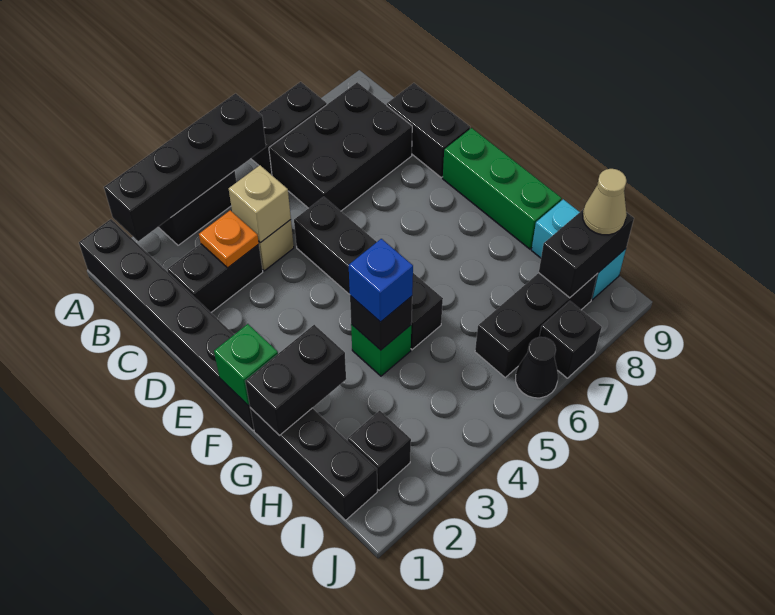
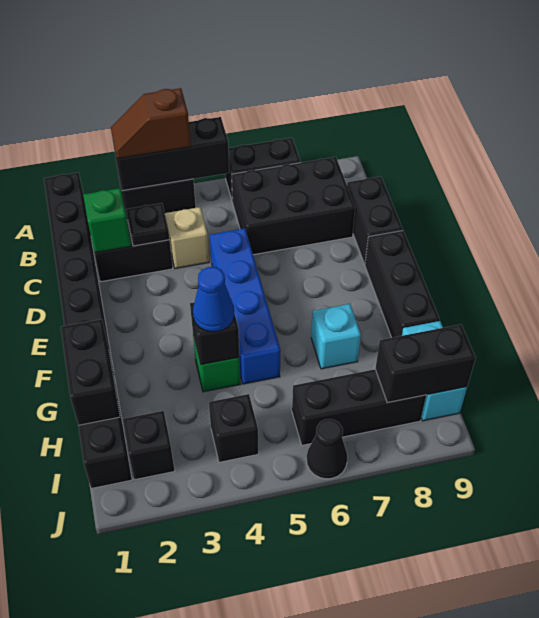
black brick A2:A5 level 2 -> black brick A3:A5 level 2
none -> brown slope A3:A4 level 3 top 4
orange plate C3 level 2 -> black plate C3 level 2
tan brick C4 level 2 -> none
black brick D5:G5 level 1 -> blue brick D5:G5 level 1
green brick E9:G9 level 1 -> black brick E9:G9 level 1
green brick F1 level 2 -> green brick C2 level 2
black brick G1:G2 level 2 -> black brick G1:H1 level 2
blue brick G4 level 3 -> blue cone G4 level 3
none -> cyan brick G7 level 1
tan cone I9 level 3 -> none
black brick J7 level 1 -> black brick I4 level 1

